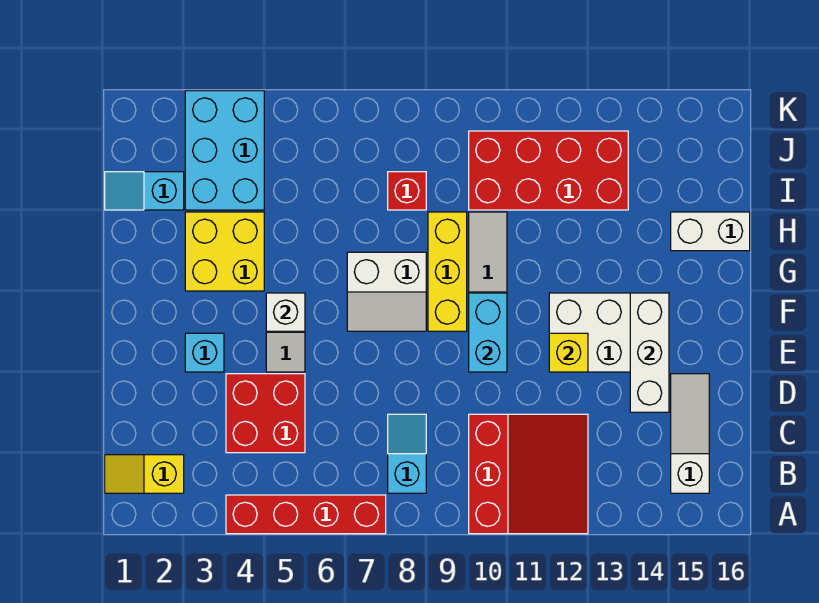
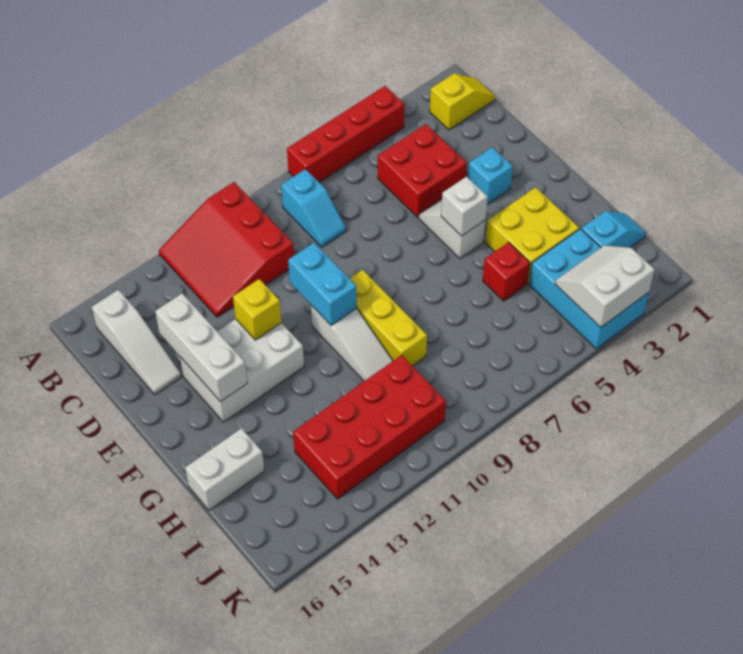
white slope F7:G8 level 1 top G -> white slope J3:K4 level 2 top K
red brick I8 level 1 -> red brick H5 level 1

